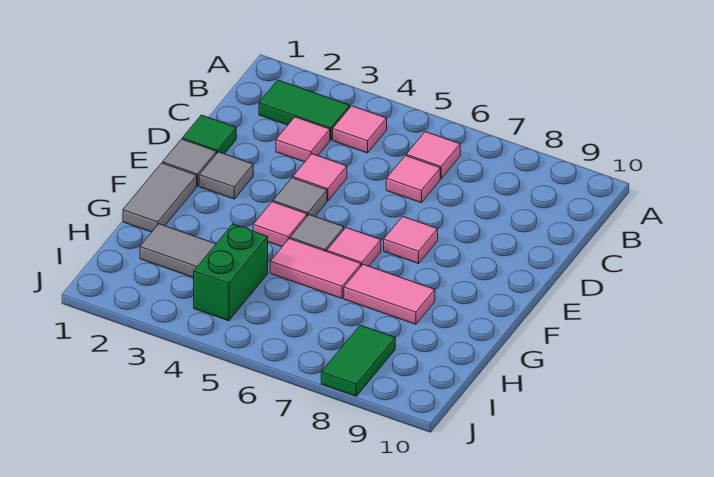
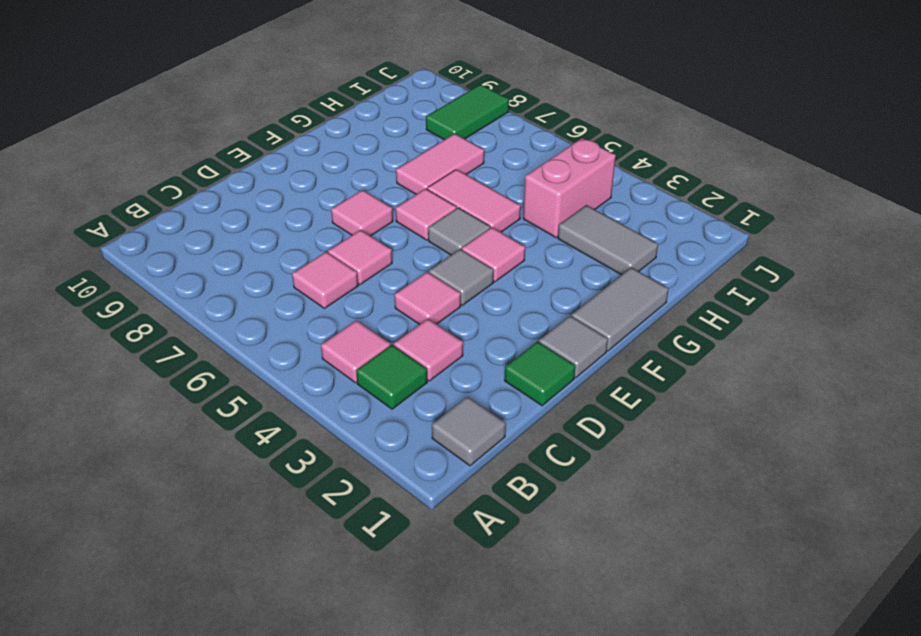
green tile B2:B3 level 1 -> green tile B3 level 1
pink tile B6 level 1 -> pink tile D6 level 1
grey tile E2 level 1 -> grey tile B1 level 1
pink tile G7:G8 level 1 -> pink tile G7:H7 level 1
green brick H4:I4 level 1 -> pink brick H4:I4 level 1

